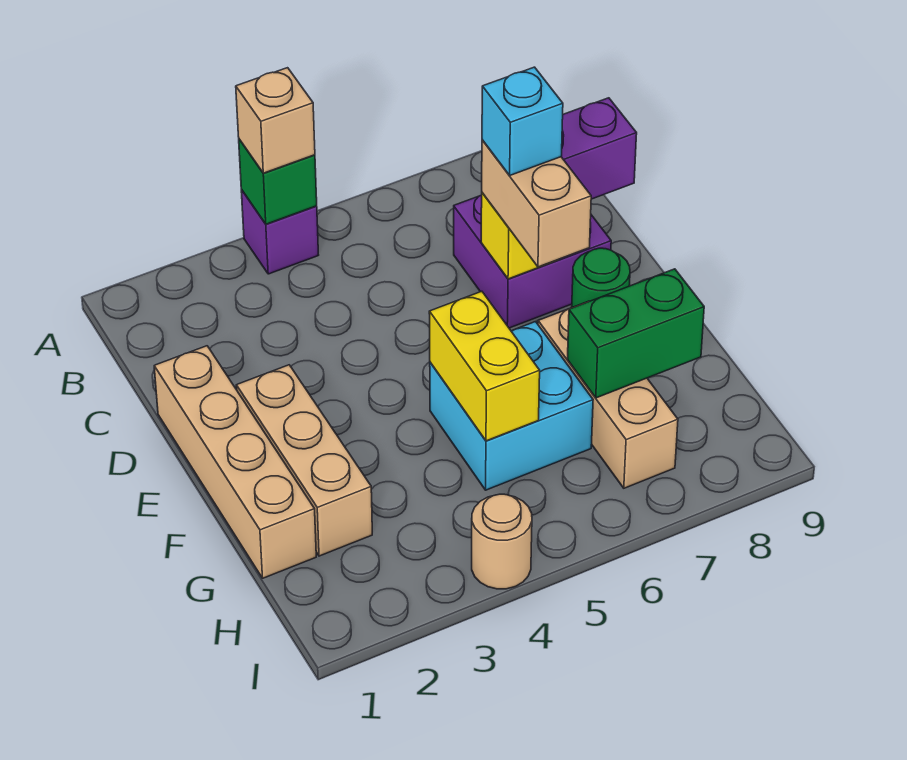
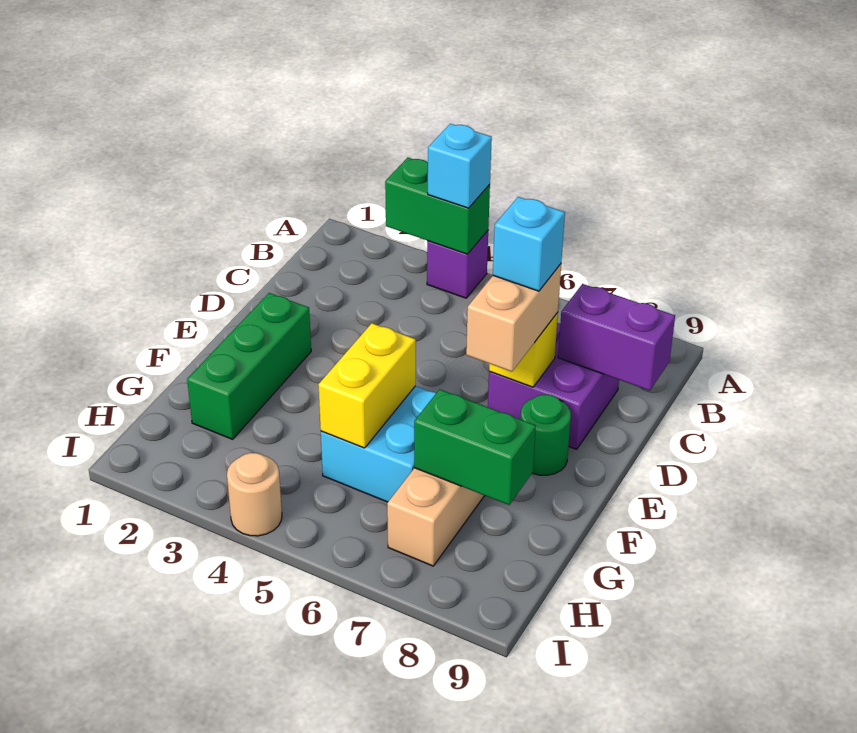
green brick A4 level 2 -> green brick A3:A4 level 2
tan brick A4 level 3 -> cyan brick A4 level 3
tan brick D1:G1 level 1 -> none
tan brick E2:G2 level 1 -> green brick E2:G2 level 1

